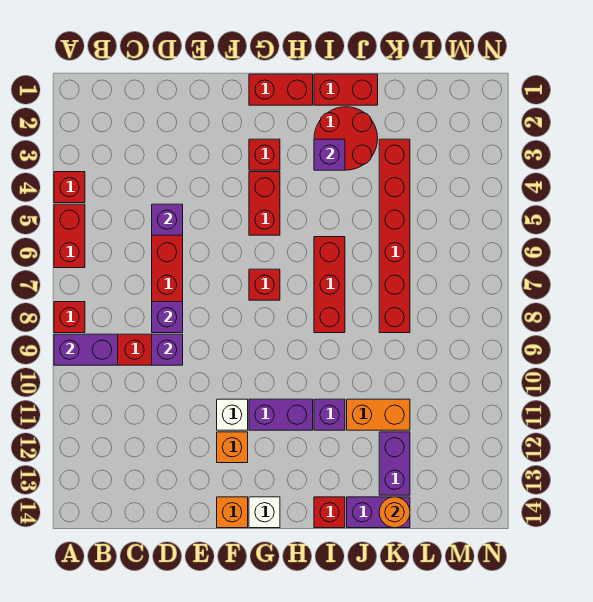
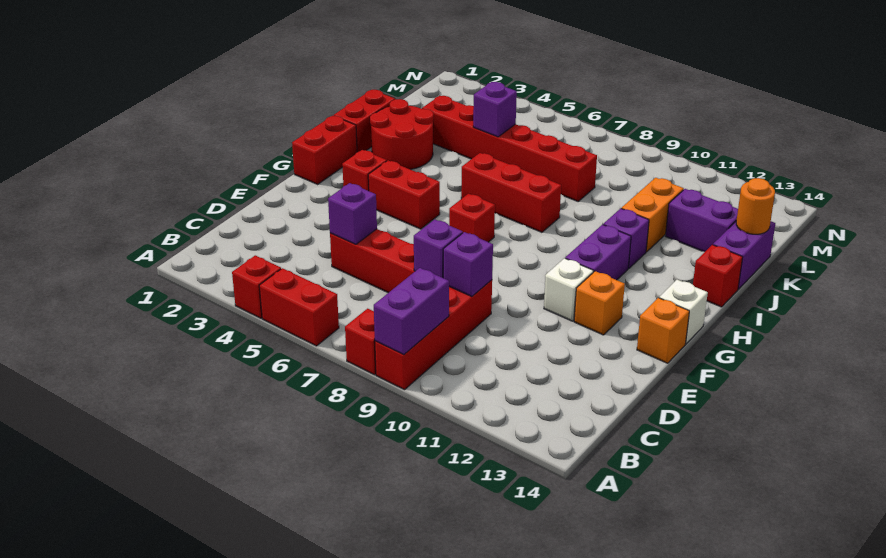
purple brick I3 level 2 -> purple brick K5 level 2

